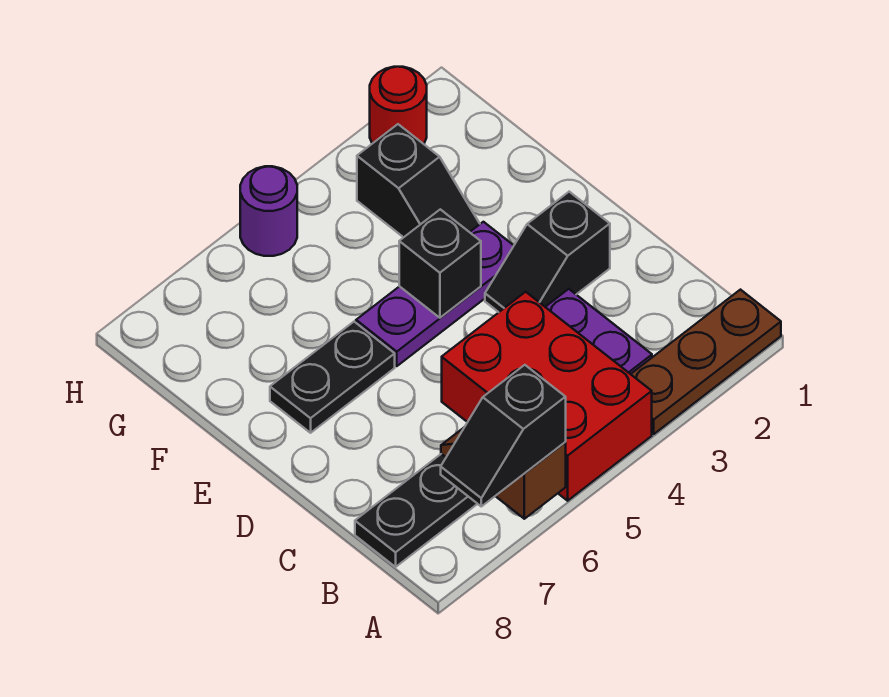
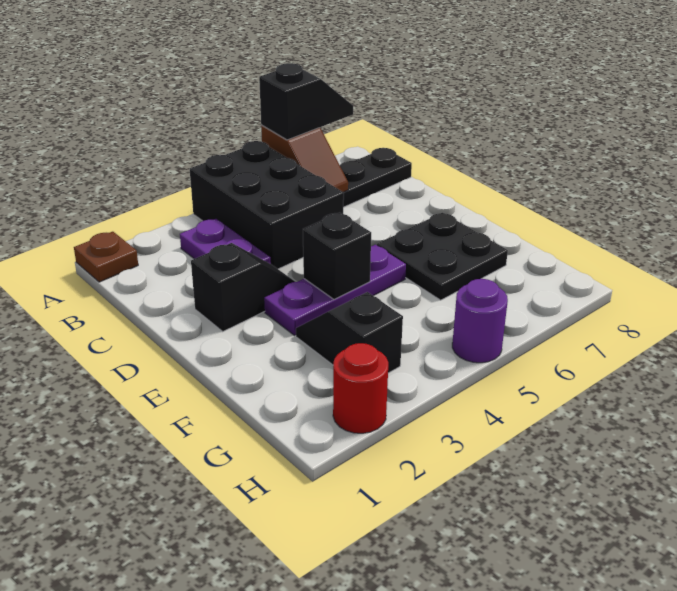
brown plate A1:A3 level 1 -> brown plate A1 level 1
red brick A4:C5 level 1 -> black brick A4:C5 level 1
black plate E6:E7 level 1 -> black plate E6:F7 level 1

